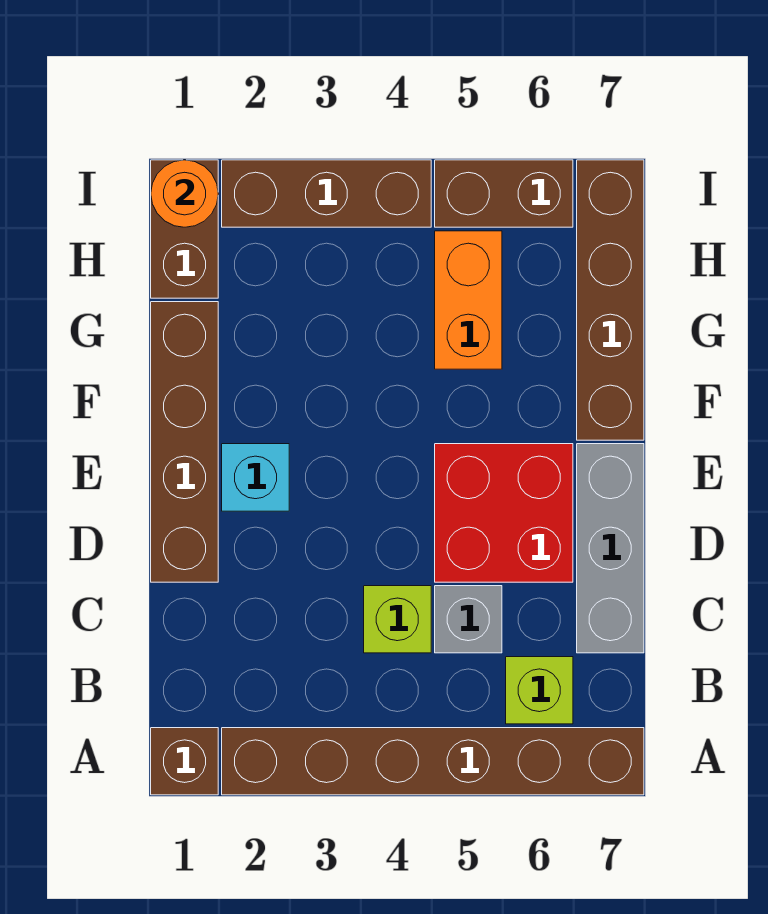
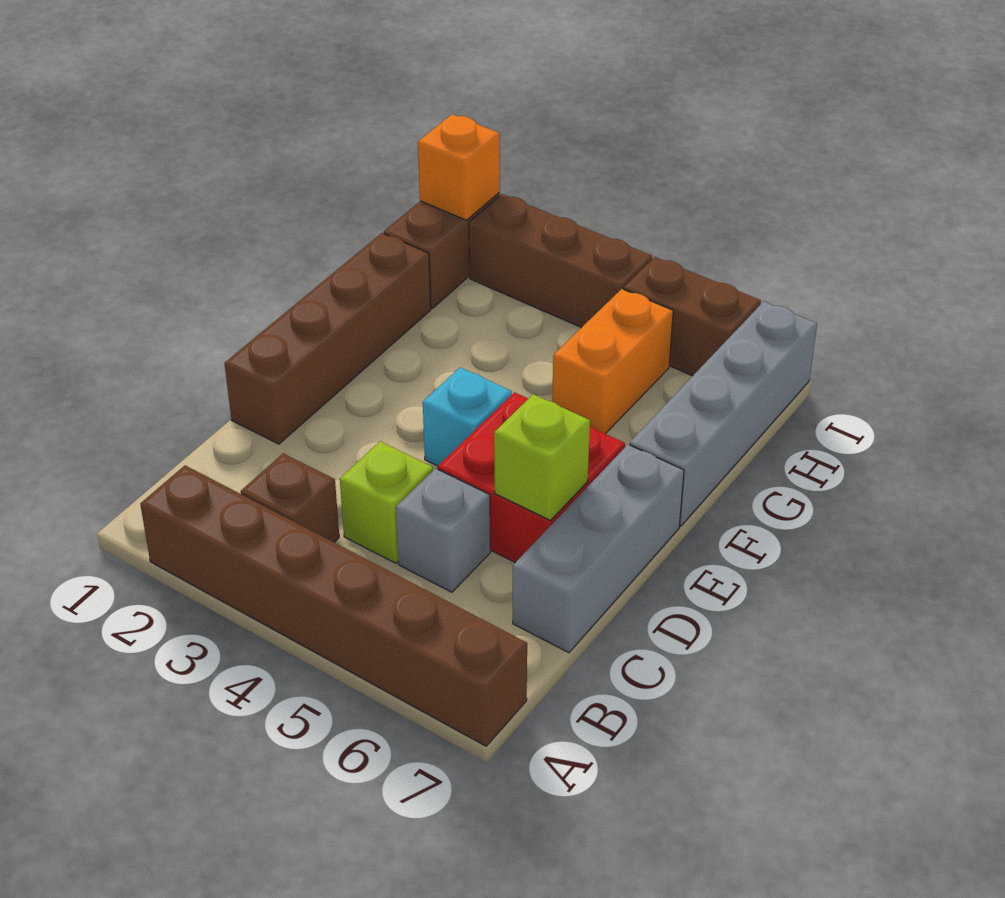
brown brick A1 level 1 -> brown brick B3 level 1
lime brick B6 level 1 -> lime brick D6 level 2
cyan brick E2 level 1 -> cyan brick E4 level 1
brown brick F7:I7 level 1 -> grey brick F7:I7 level 1
orange round brick I1 level 2 -> orange brick I1 level 2

